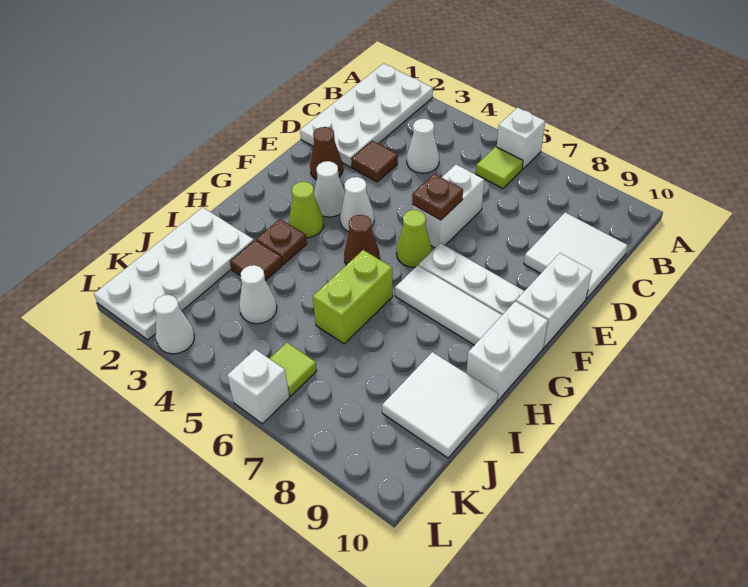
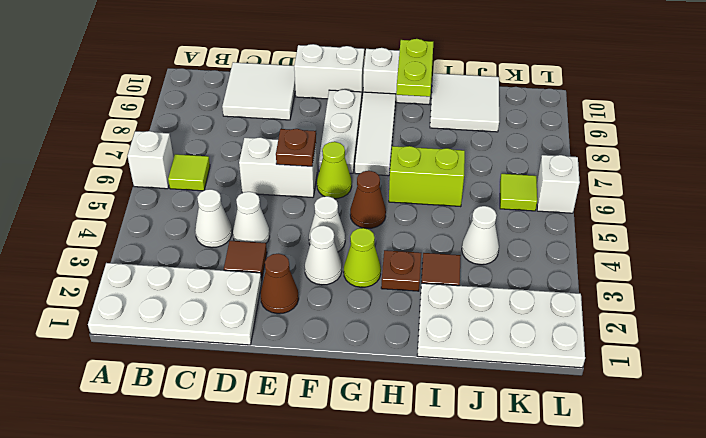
none -> lime plate H9:H10 level 2
white cone L3 level 1 -> white cone D4 level 1

